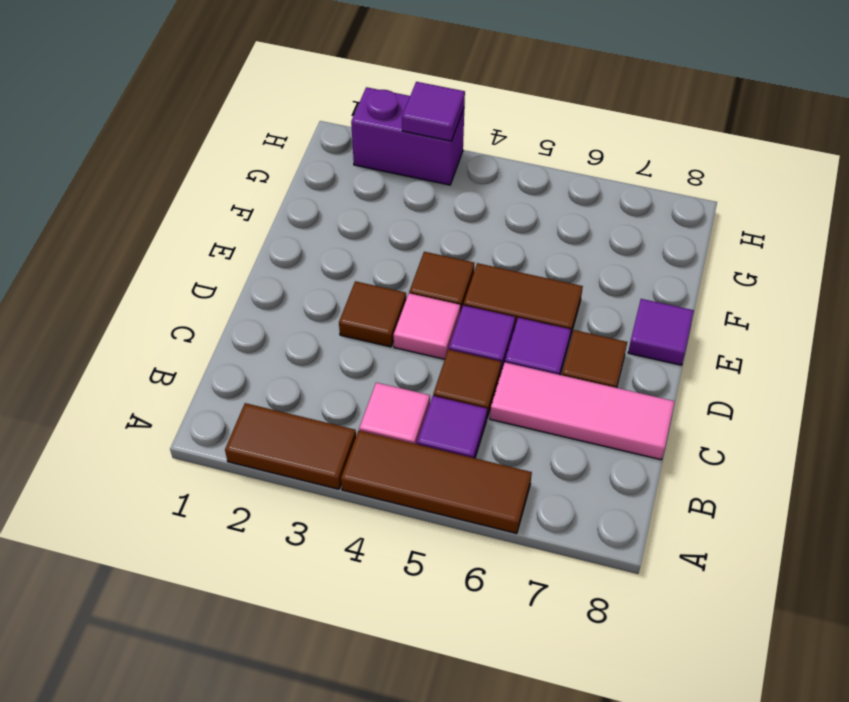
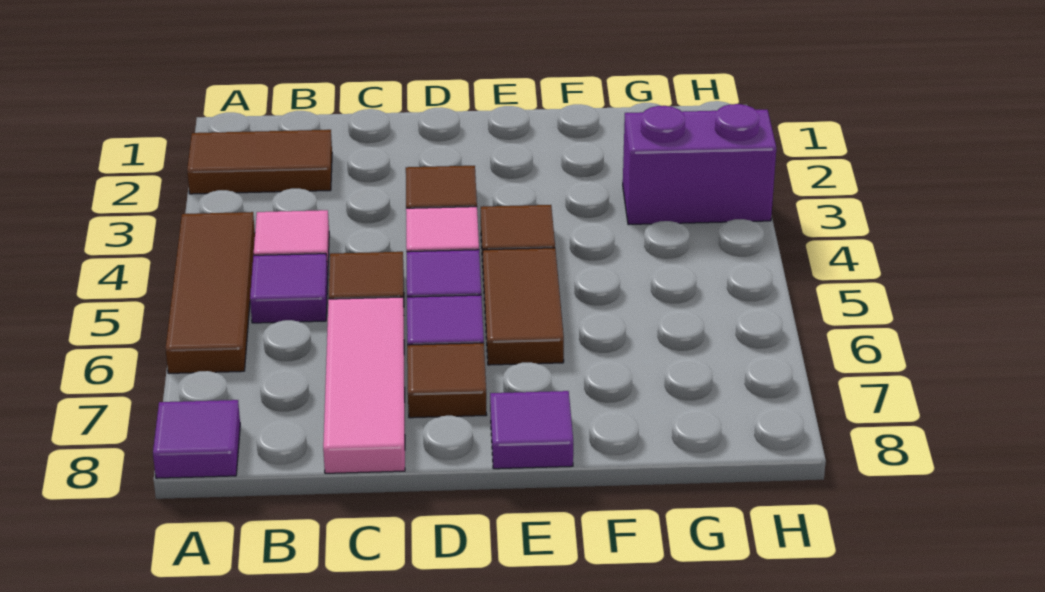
brown tile A2:A3 level 1 -> brown tile A2:B2 level 1
purple brick H2:H3 level 1 -> purple brick G3:H3 level 1
purple tile H3 level 2 -> purple tile A8 level 1

